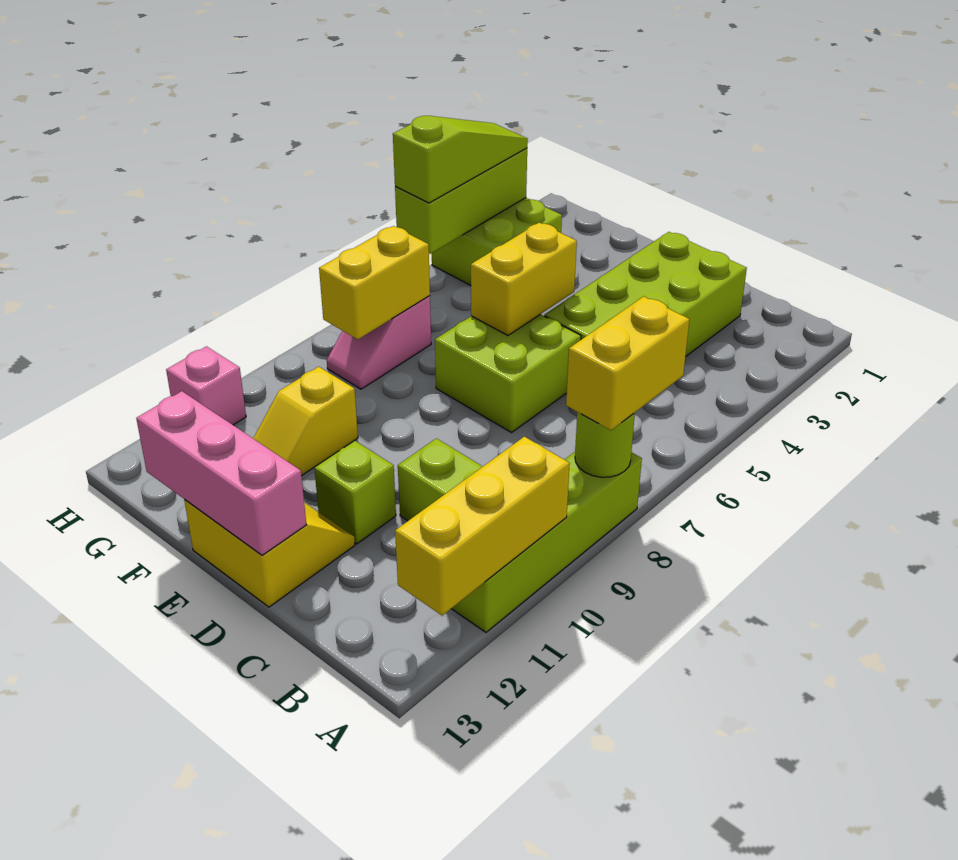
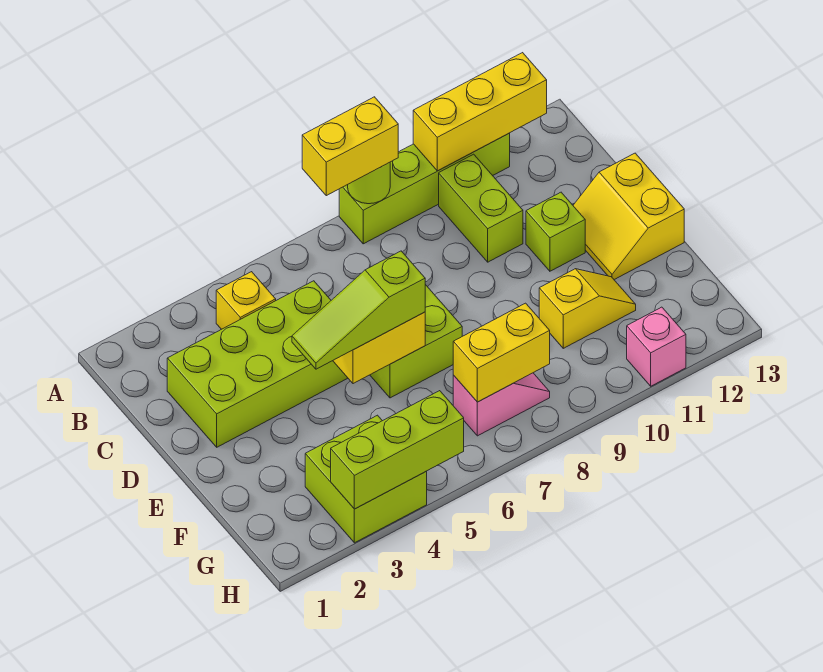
none -> yellow brick B4 level 1
pink brick D13:F13 level 2 -> none
lime slope H3:H5 level 3 top 5 -> lime slope E4:E6 level 3 top 6

